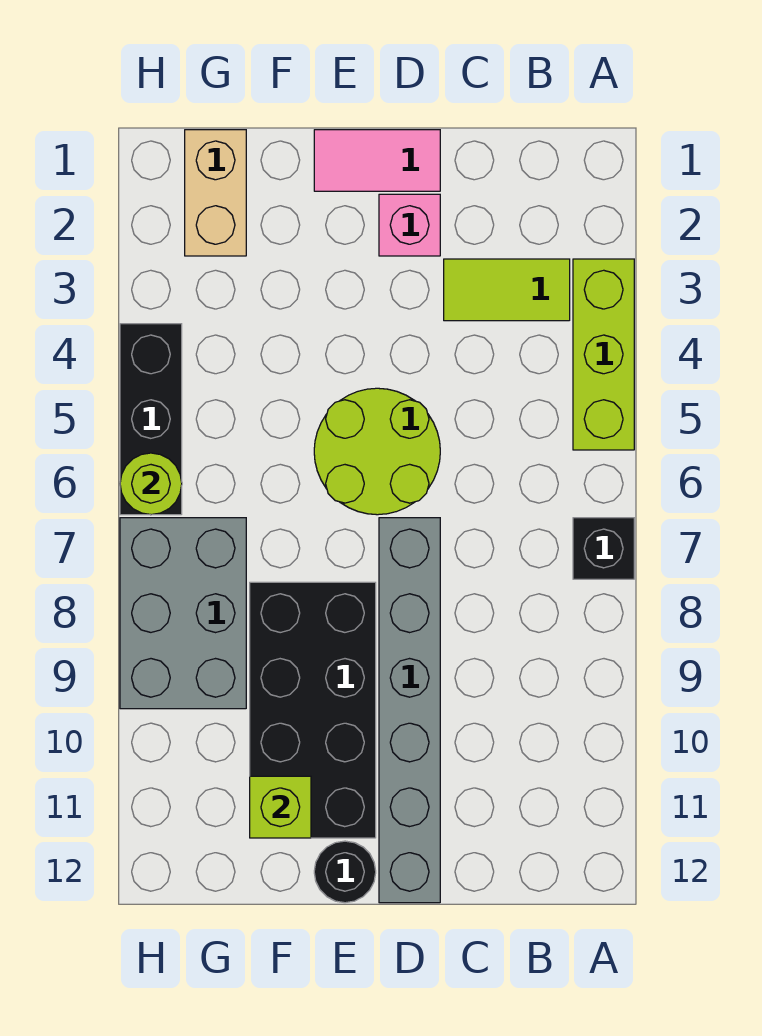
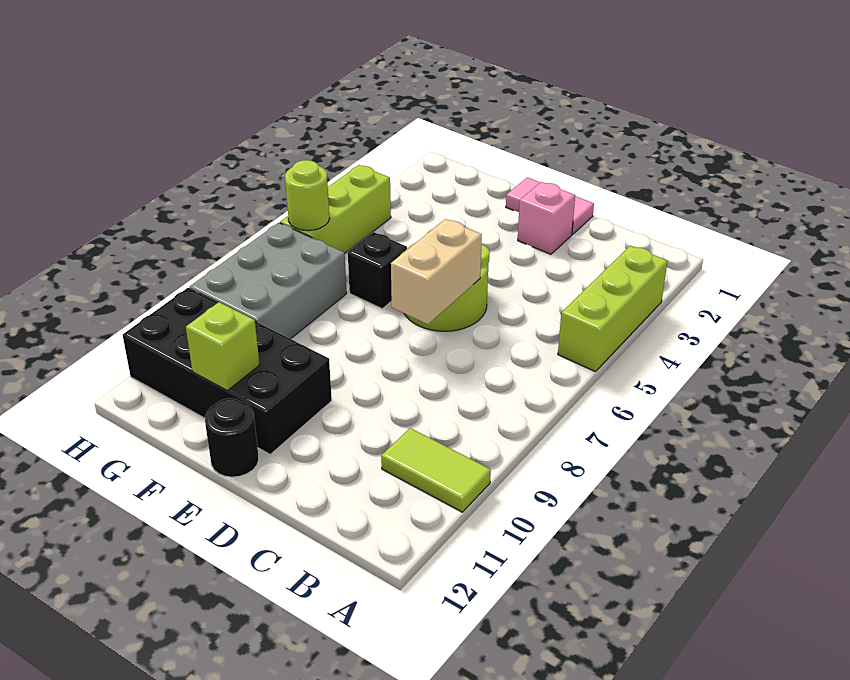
black brick A7 level 1 -> black brick F6 level 1
lime tile B3:C3 level 1 -> lime tile A10:B10 level 1
grey brick D7:D12 level 1 -> none
black brick E8:F11 level 1 -> black brick E10:H11 level 1
tan brick G1:G2 level 1 -> tan brick D6:D7 level 2
black brick H4:H6 level 1 -> lime brick H4:H6 level 1

